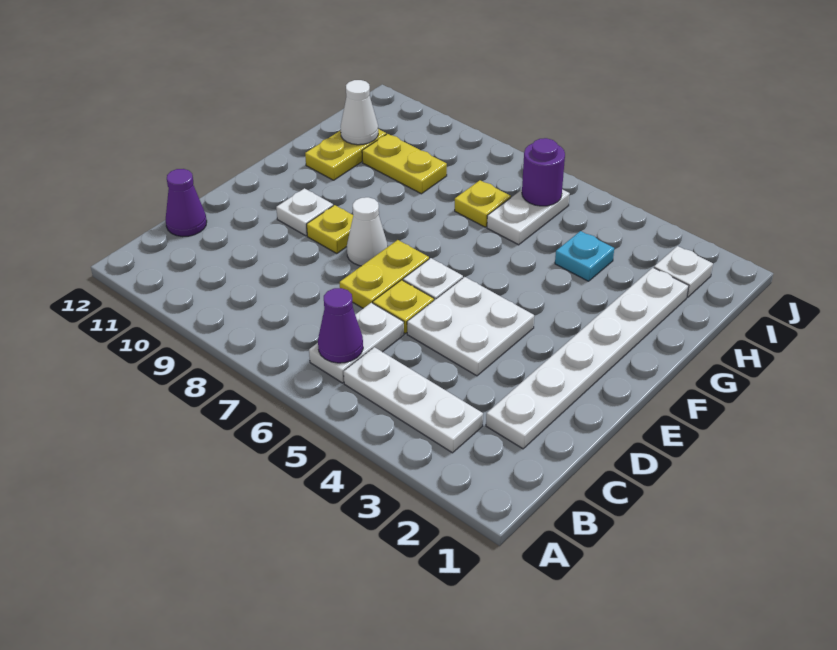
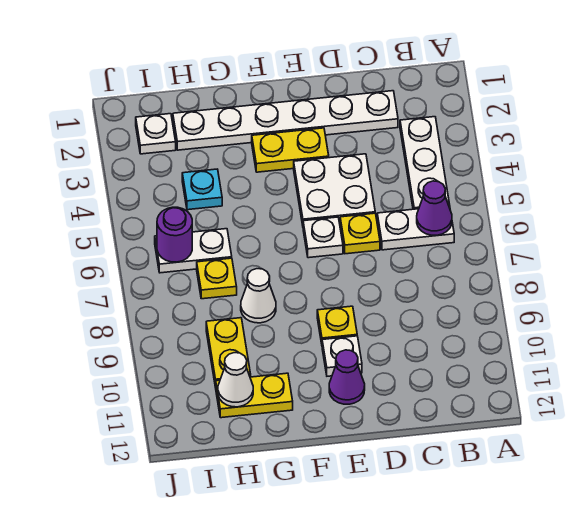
purple cone C12 level 1 -> purple cone E11 level 1
yellow plate D7:E7 level 1 -> yellow plate E3:F3 level 1
white cone E8 level 1 -> white cone G8 level 1

